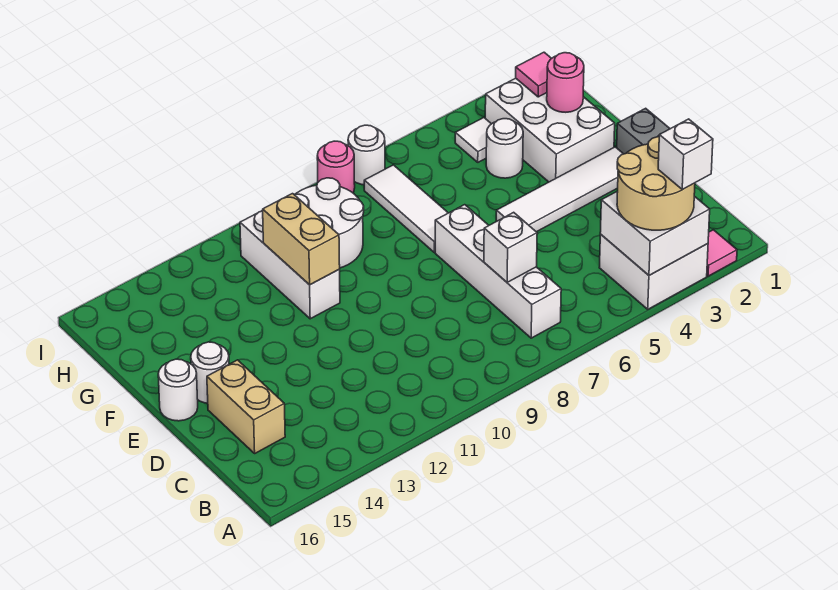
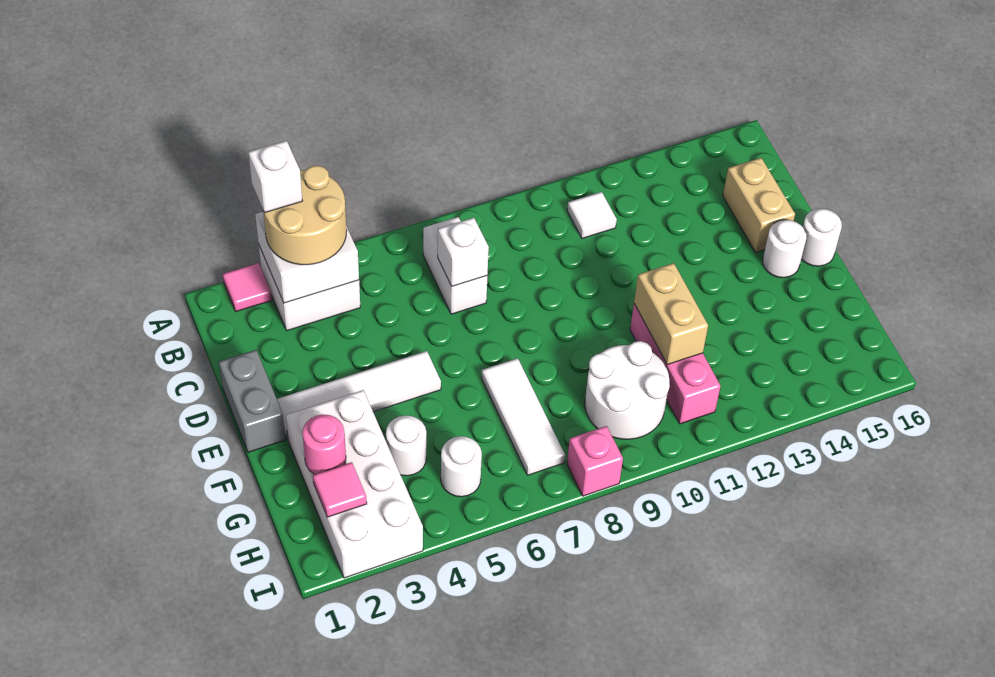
white brick B7:E7 level 1 -> white brick B7:C7 level 1
white brick F2:H3 level 1 -> white brick F2:I3 level 1
white brick F11:H11 level 1 -> pink brick F11:H11 level 1
white tile H4 level 1 -> white tile B11 level 1
white round brick I7 level 1 -> white round brick H5 level 1
pink round brick I8 level 1 -> pink brick I8 level 1

